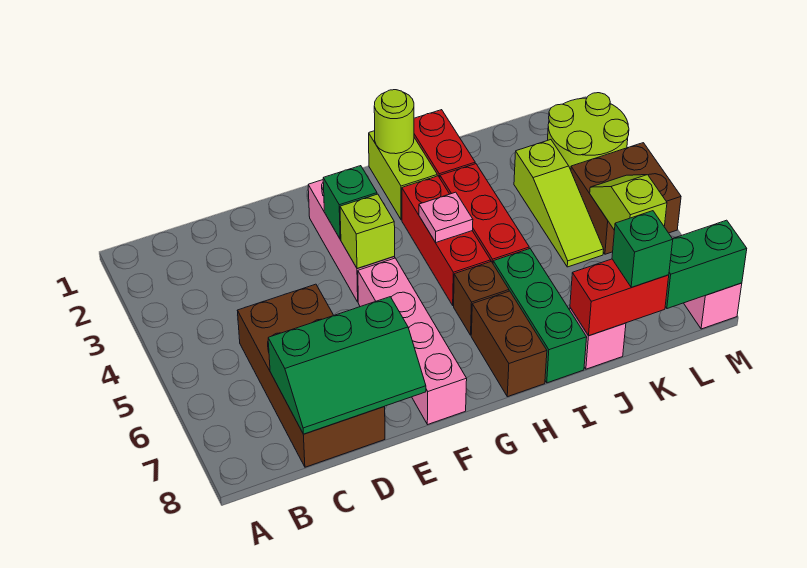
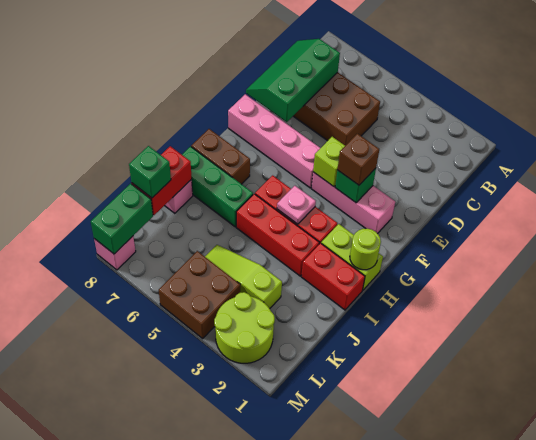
brown brick H6 level 1 -> brown brick F3 level 3
lime slope L5:L6 level 2 top 6 -> none

